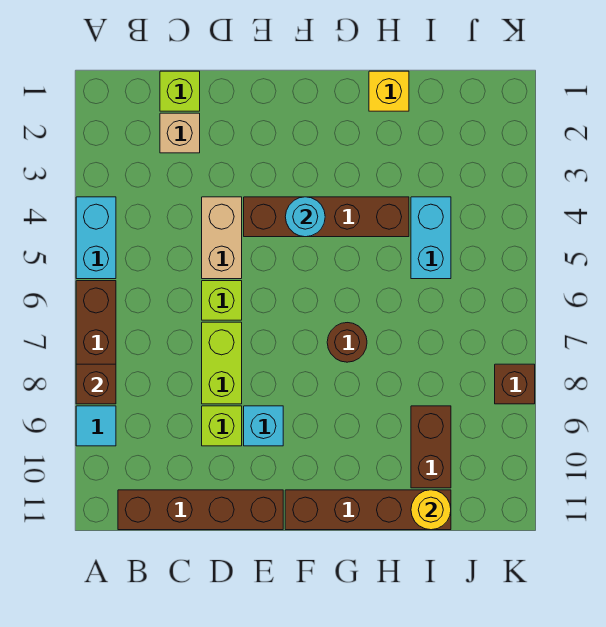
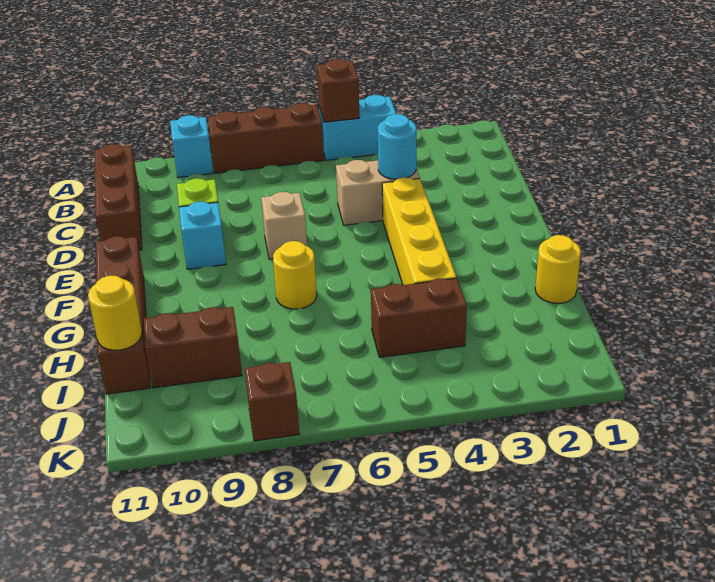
brown brick A8 level 2 -> brown brick A5 level 2
cyan tile A9 level 1 -> cyan brick A9 level 1
brown brick B11:E11 level 1 -> brown brick B11:D11 level 1
lime brick C1 level 1 -> none
tan brick C2 level 1 -> tan brick E7 level 1
lime brick D6 level 1 -> none
lime brick D7:D8 level 1 -> none
brown brick E4:H4 level 1 -> yellow brick E4:H4 level 1
cyan round brick F4 level 2 -> cyan round brick D4 level 2
brown round brick G7 level 1 -> yellow round brick G7 level 1
yellow brick H1 level 1 -> yellow round brick H1 level 1
cyan brick I4:I5 level 1 -> brown brick I4:I5 level 1

